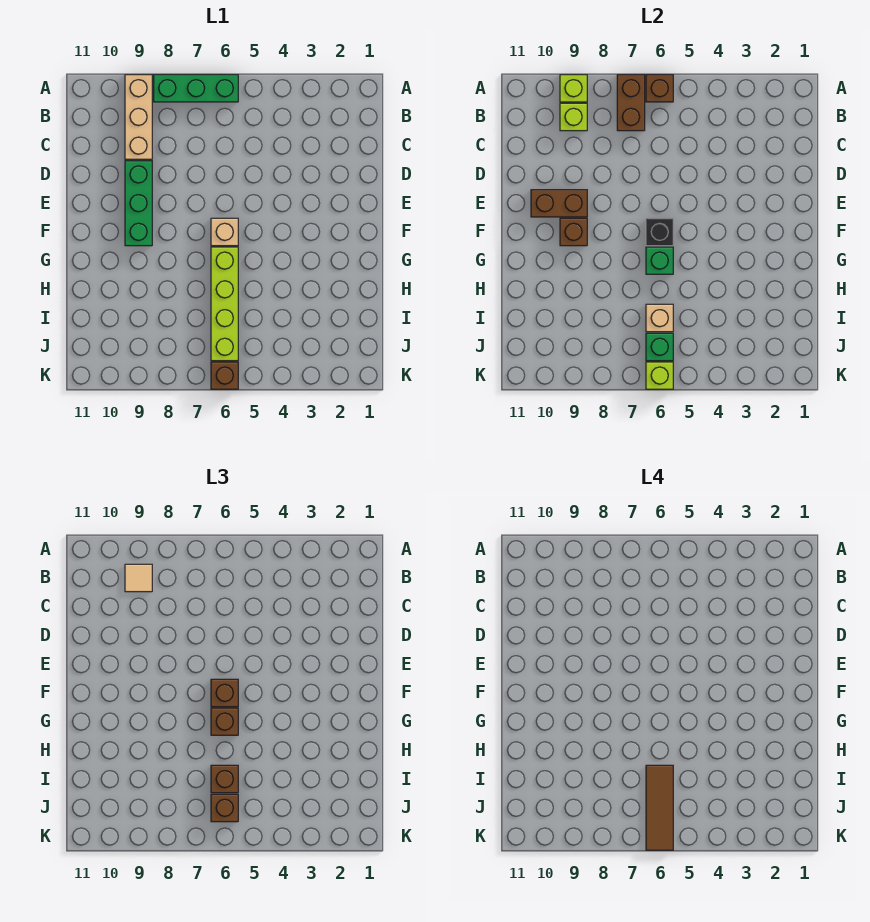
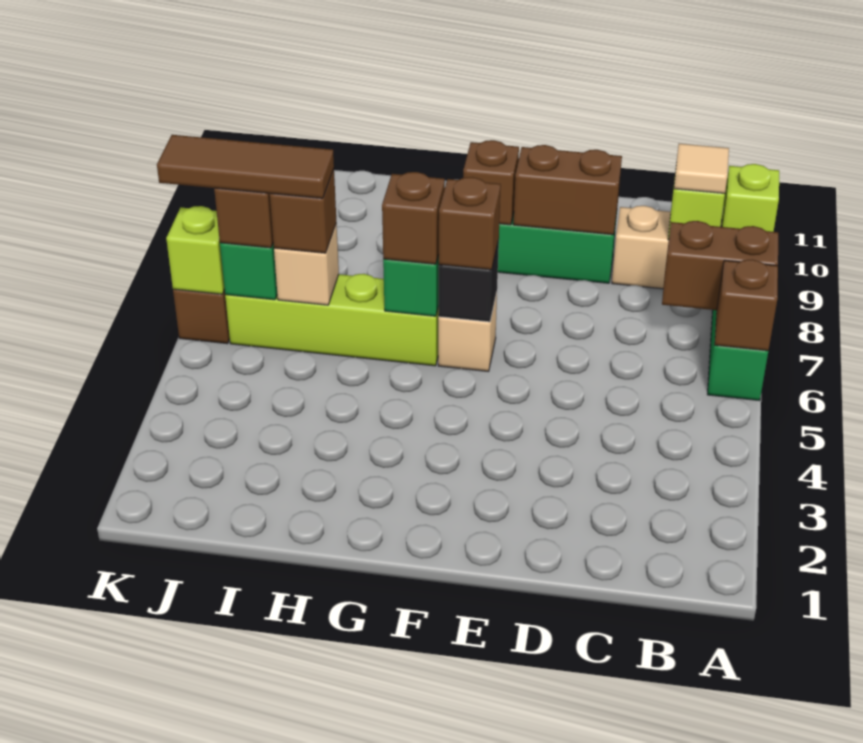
brown brick E9:E10 level 2 -> brown brick D9:E9 level 2

